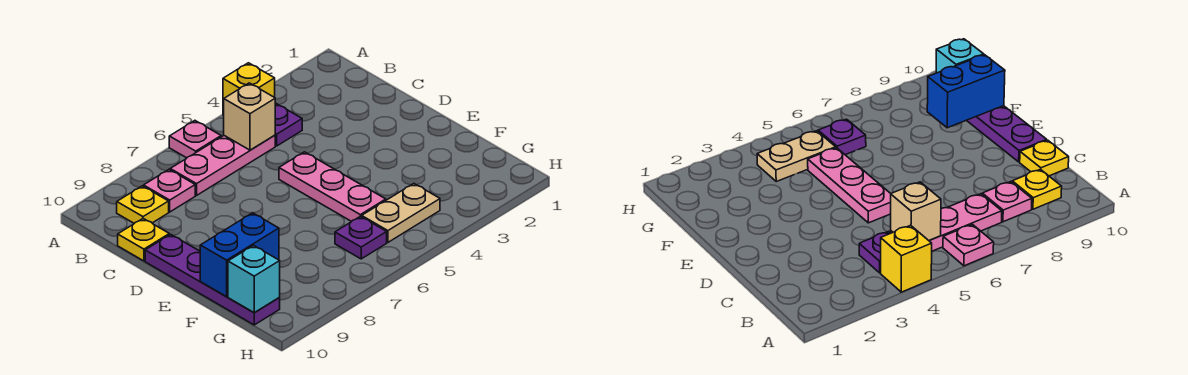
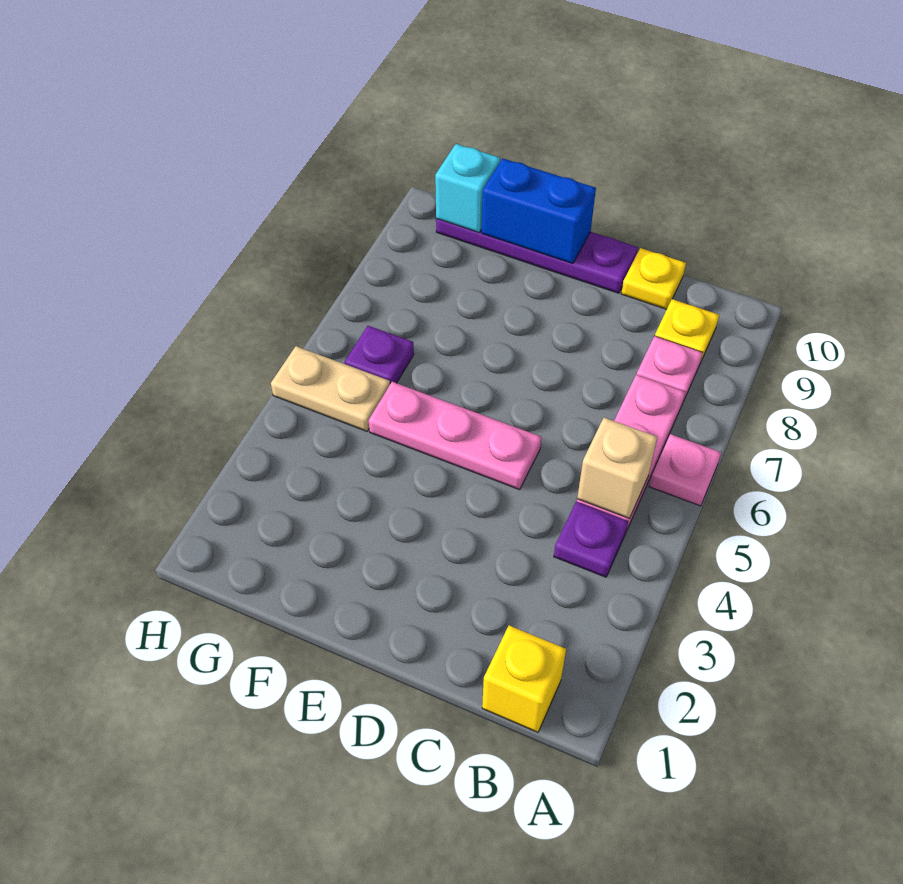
yellow brick A4 level 1 -> yellow brick B1 level 1
blue brick F9:F10 level 2 -> blue brick E10:F10 level 2
tan plate G4:G5 level 1 -> tan plate G5:H5 level 1

